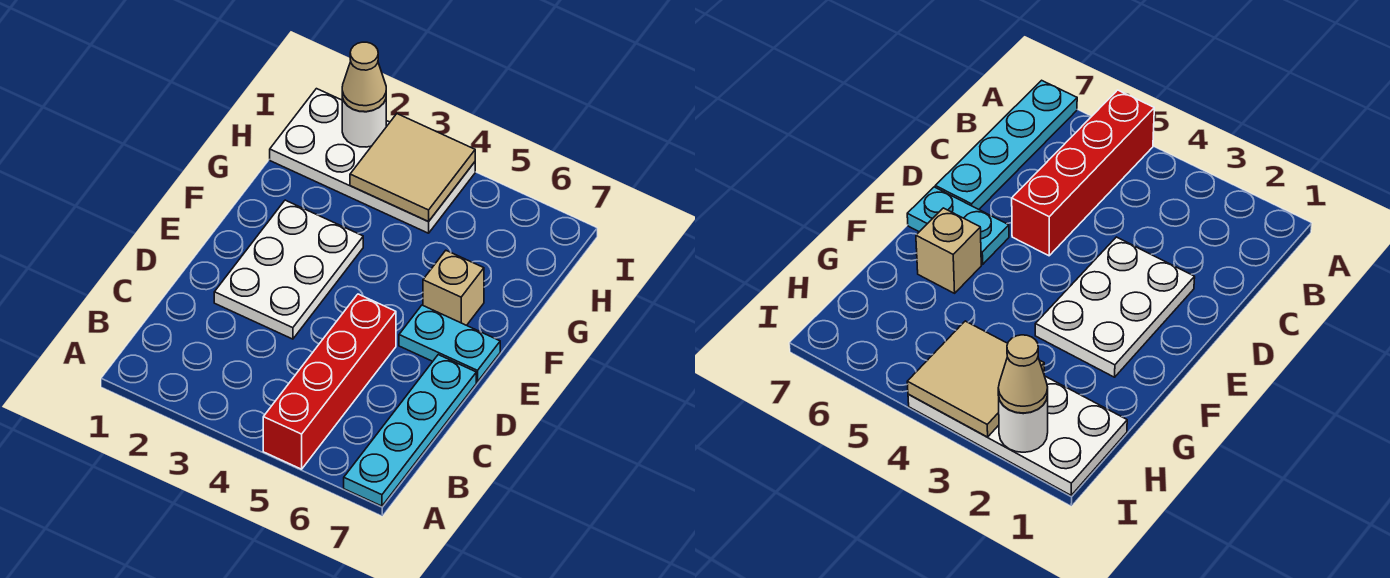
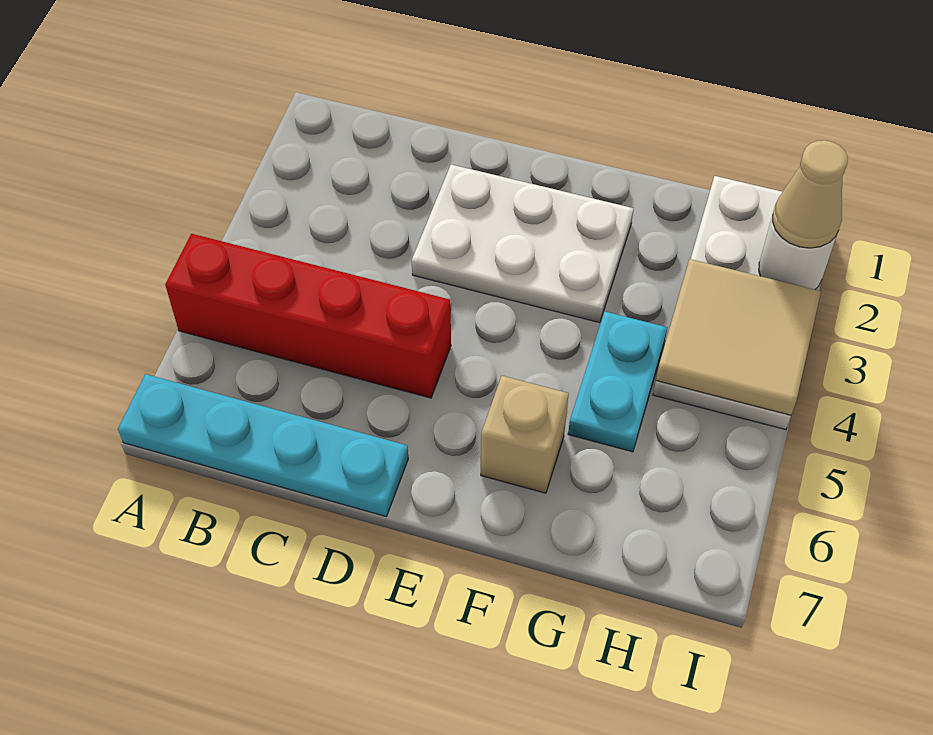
cyan plate E6:E7 level 1 -> cyan plate G4:G5 level 1

